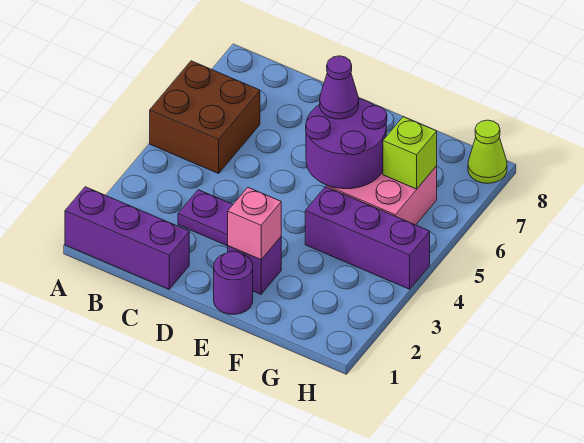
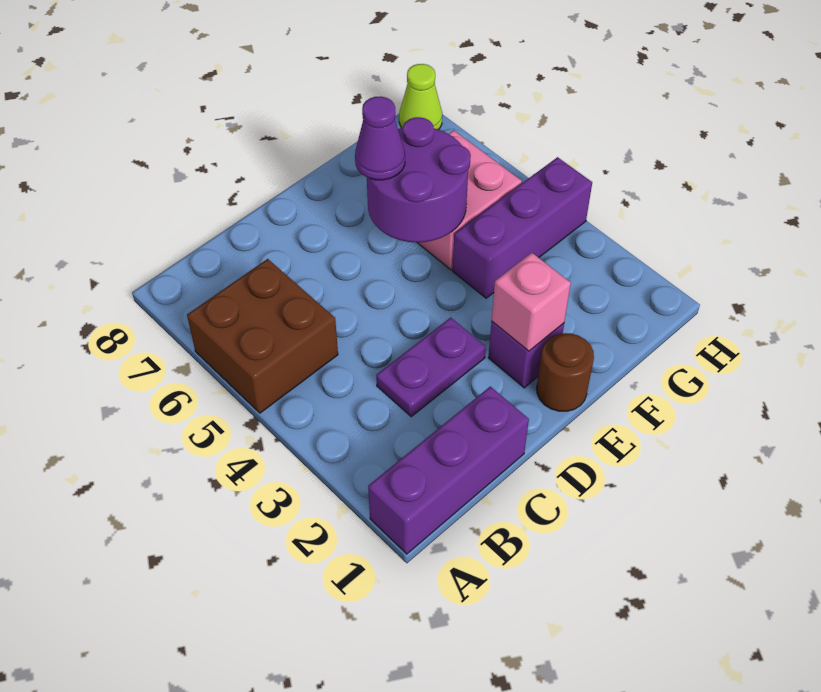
purple round brick E1 level 1 -> brown round brick E1 level 1
lime brick G6 level 2 -> none

